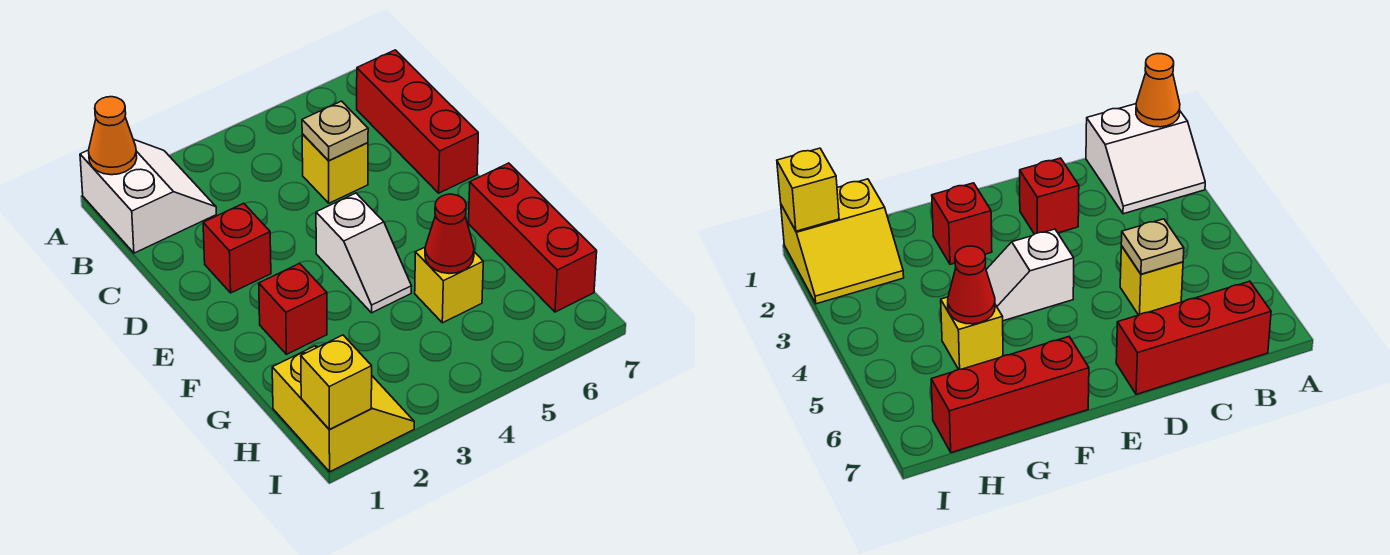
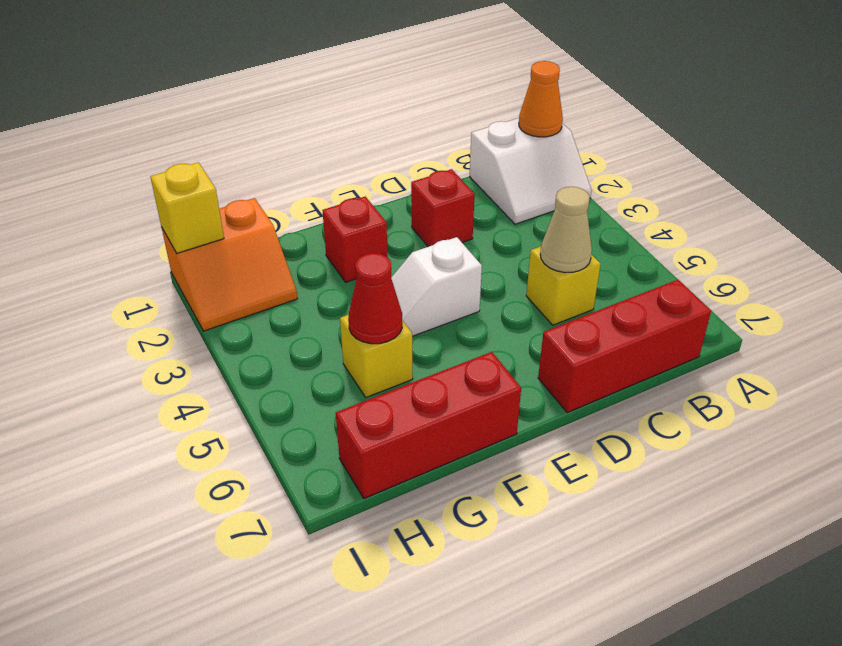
tan plate C5 level 2 -> tan cone C5 level 2
yellow slope H1:I2 level 1 top 1 -> orange slope H1:I2 level 1 top 1

